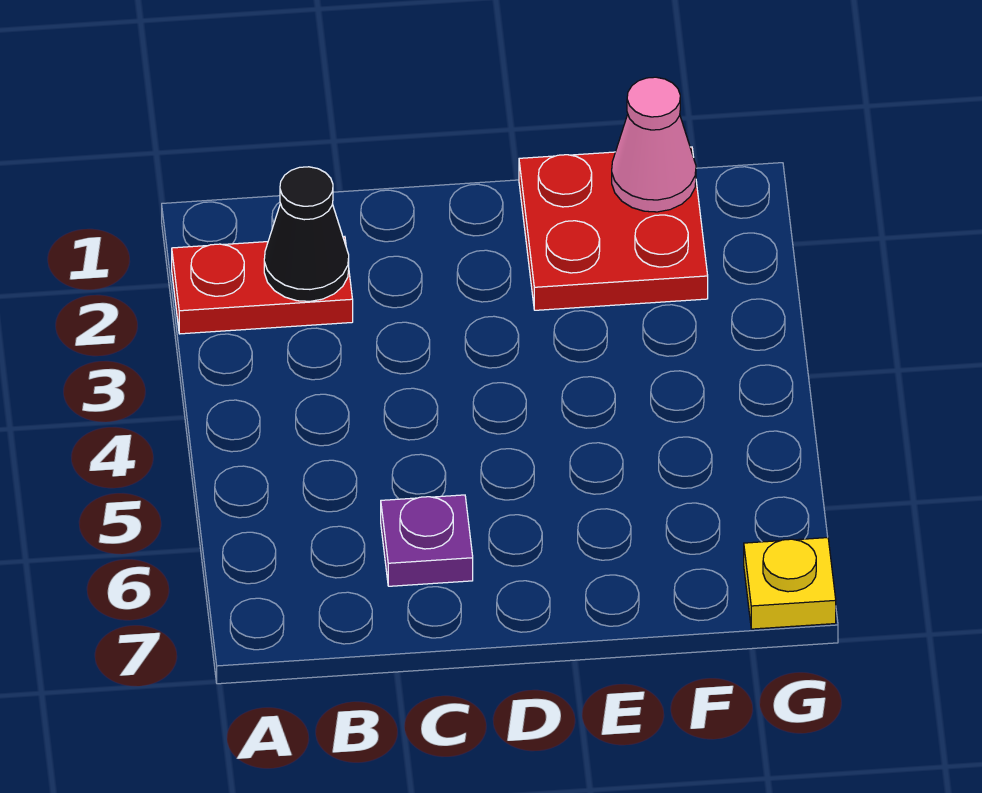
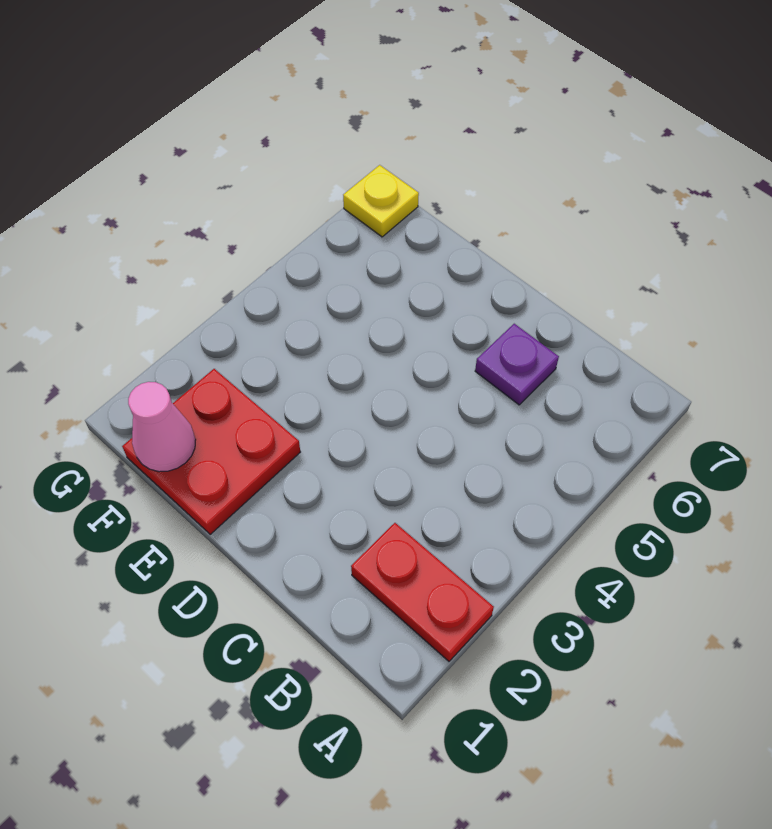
black cone B2 level 2 -> none

